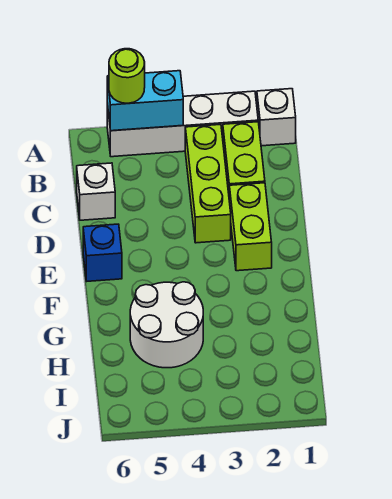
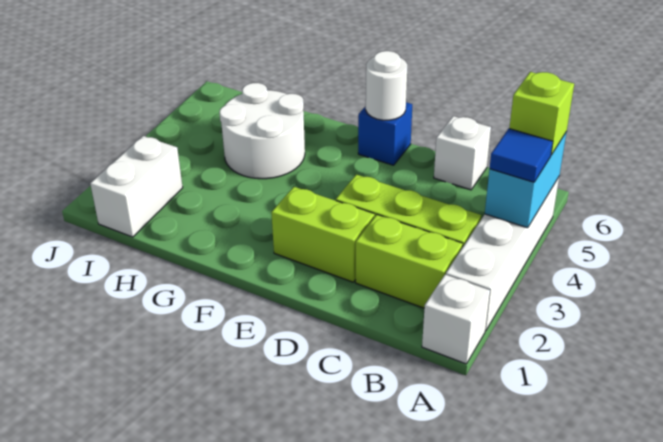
none -> blue tile A4 level 3
lime round brick A5 level 3 -> lime brick A5 level 3
none -> white round brick E6 level 2
none -> white brick I1:I2 level 1

